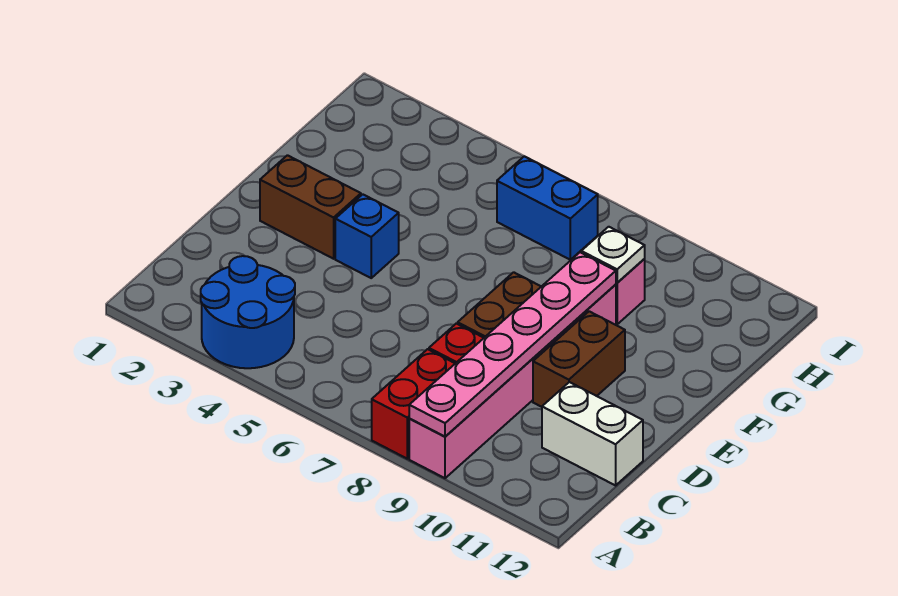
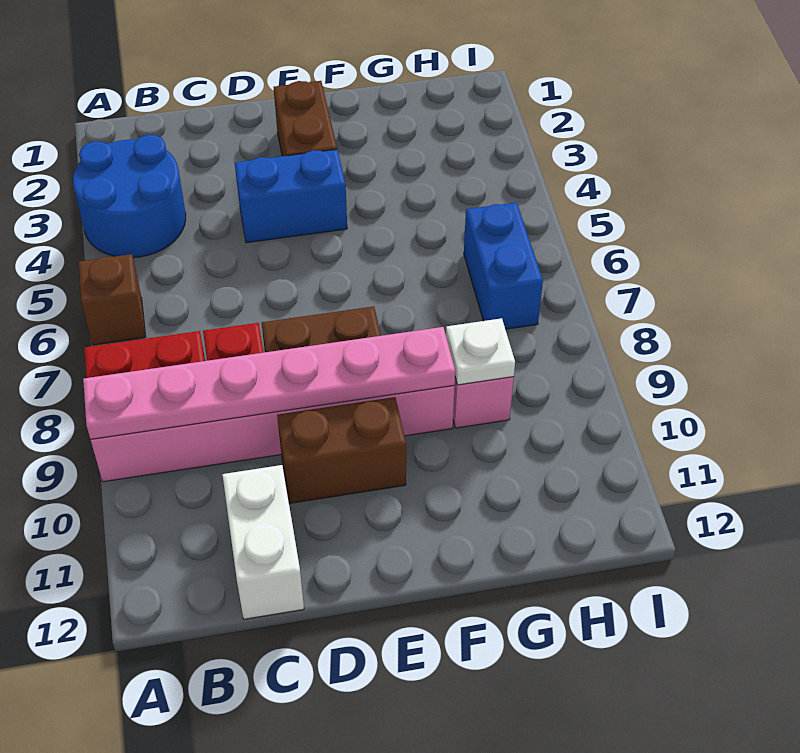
none -> brown brick A6 level 1
blue brick E4 level 1 -> blue brick D4:E4 level 1

